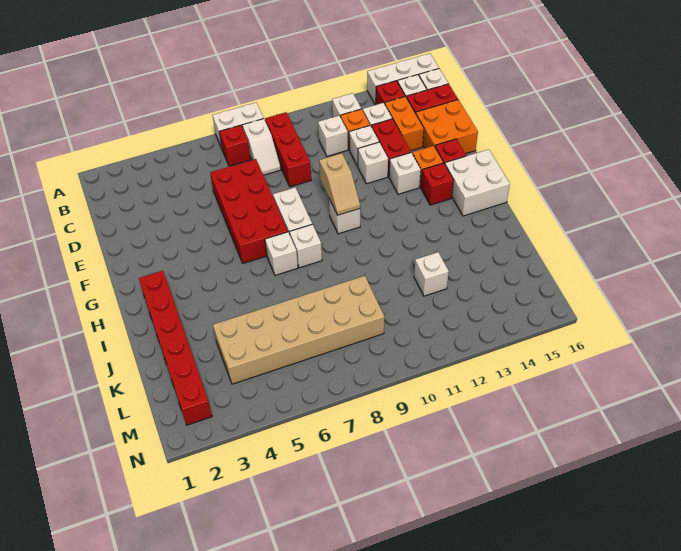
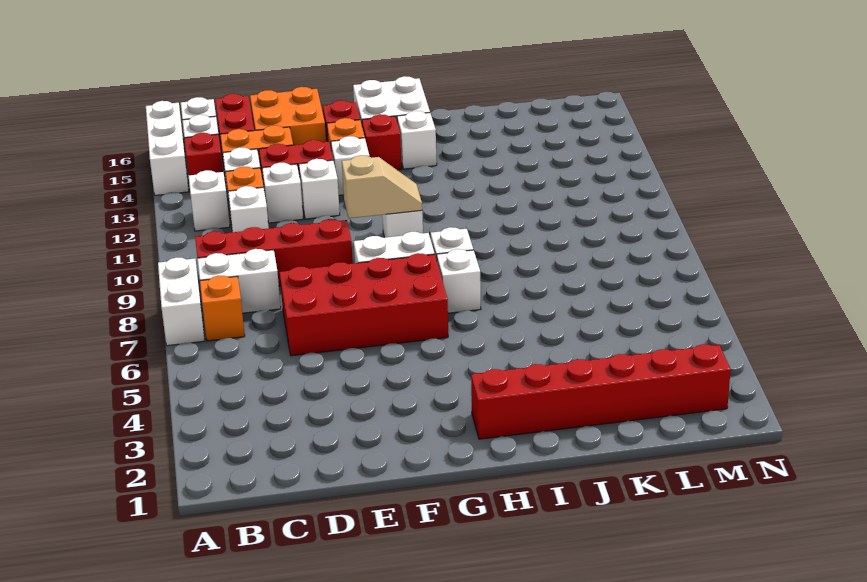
red brick B7 level 1 -> orange brick B7 level 1
white slope B8:C8 level 1 top B -> white brick B8:C8 level 1
red brick B9:D9 level 1 -> red brick B9:E9 level 1
tan brick K4:L9 level 1 -> none
white brick K12 level 1 -> white brick H14 level 1

